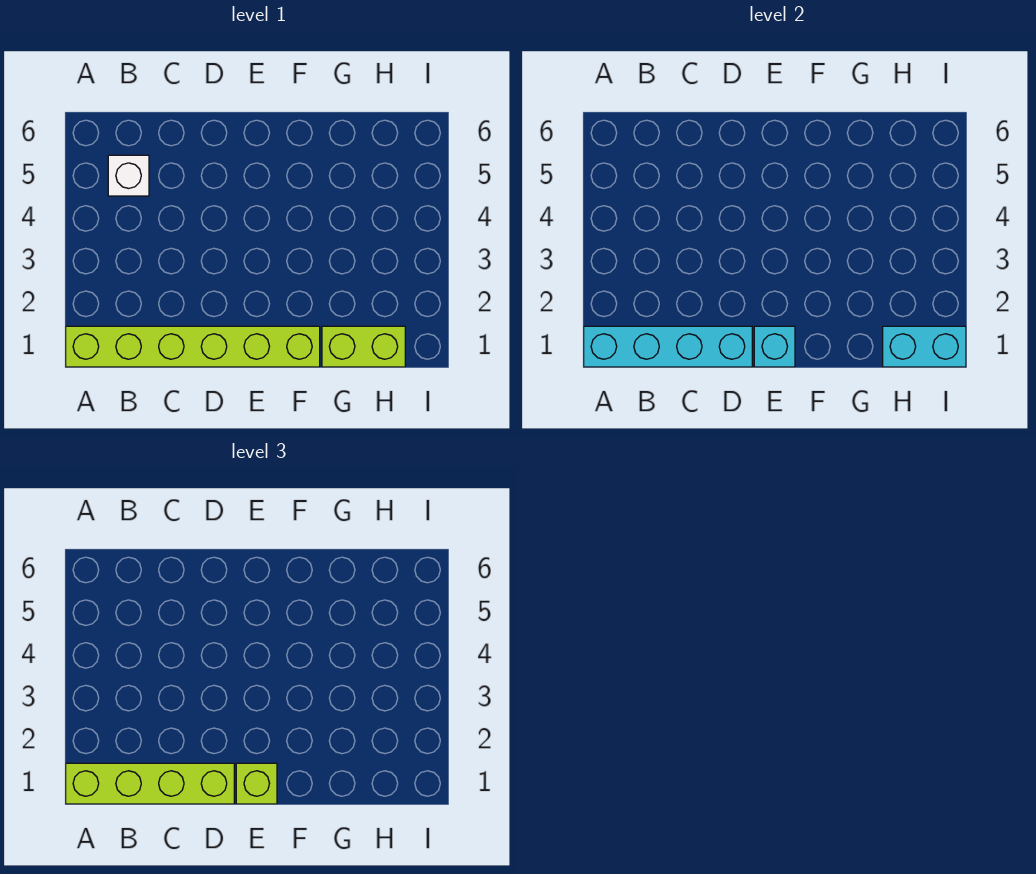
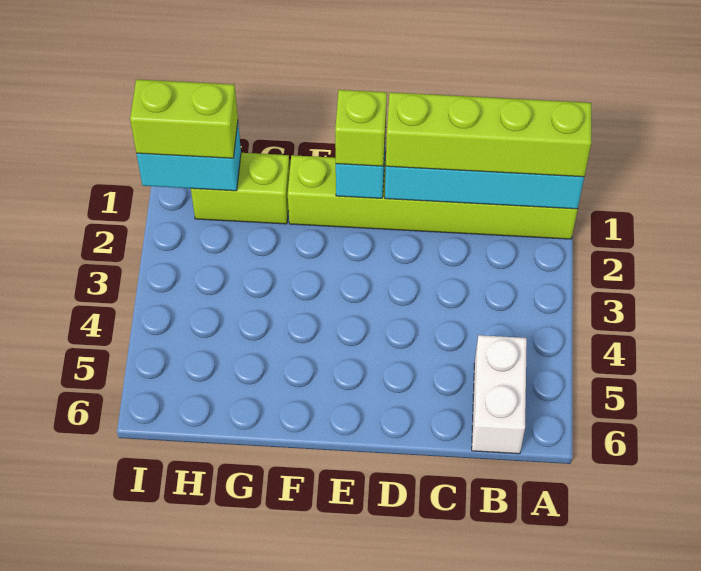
white brick B5 level 1 -> white brick B5:B6 level 1
none -> lime brick H1:I1 level 3

